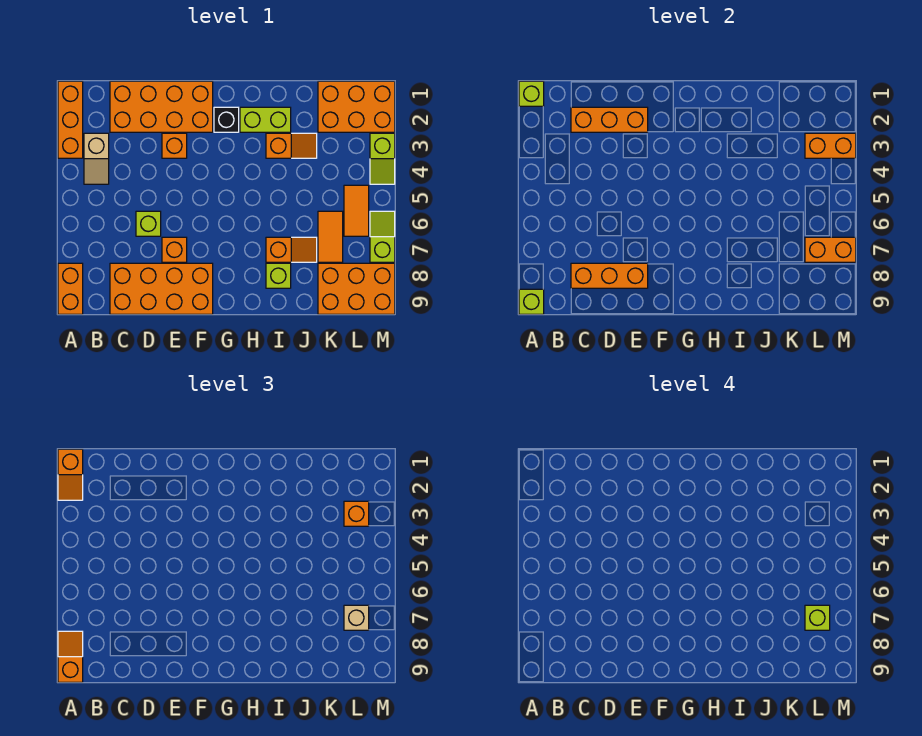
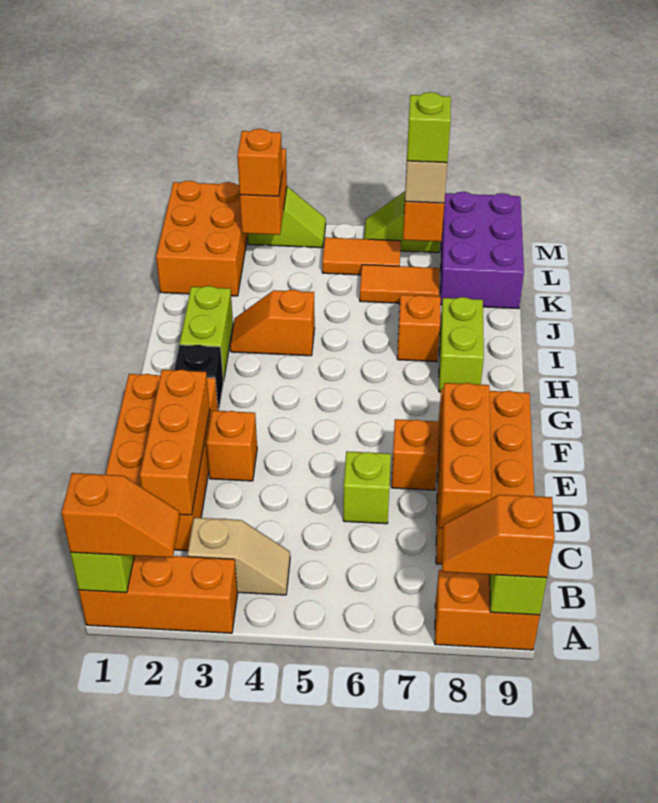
orange slope I3:J3 level 1 top I -> orange slope I3:I4 level 1 top 4
lime brick I8 level 1 -> lime brick H8:I8 level 1
orange brick K8:M9 level 1 -> purple brick K8:M9 level 1

